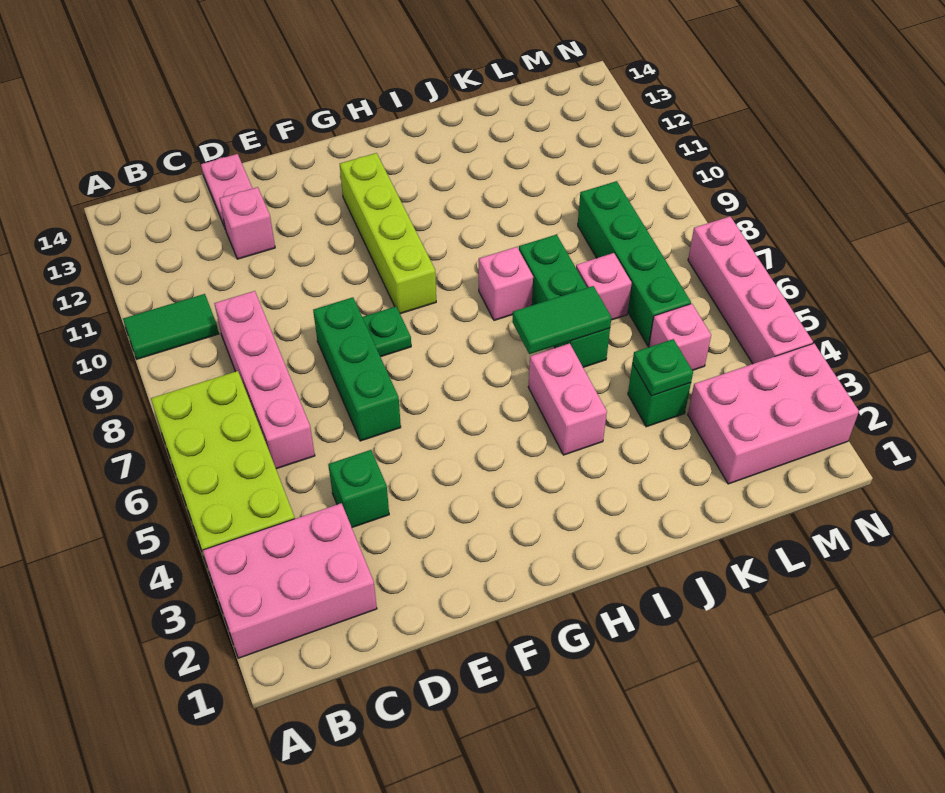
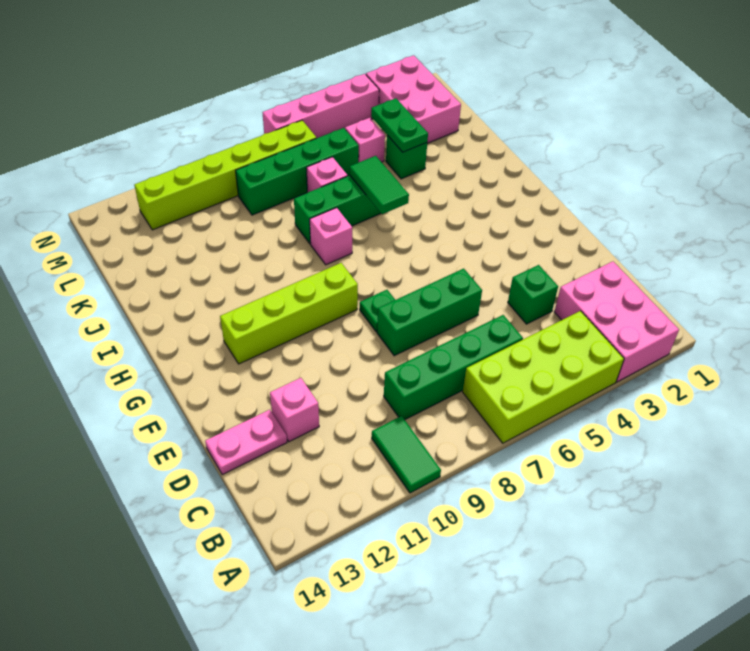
pink brick C6:C9 level 1 -> green brick C6:C9 level 1
pink brick I4:I5 level 1 -> none
green plate K4 level 2 -> green plate K4:L4 level 2
none -> lime brick M7:M12 level 1

